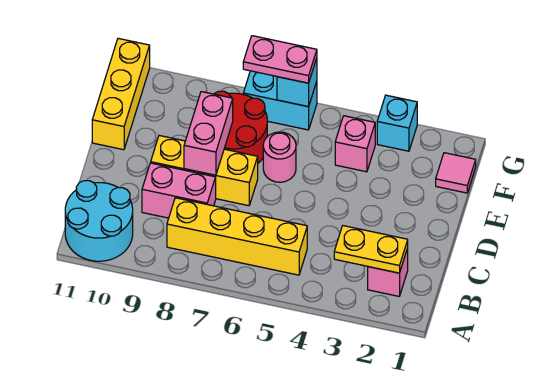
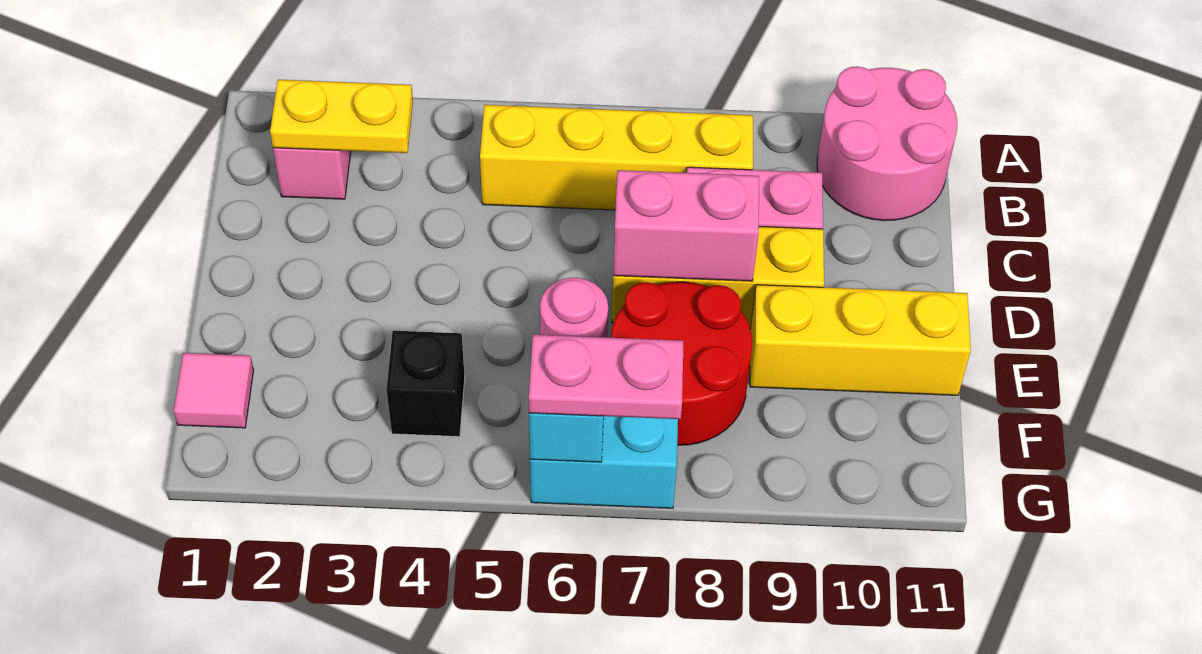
cyan round brick A10:B11 level 1 -> pink round brick A10:B11 level 1
pink brick D8:E8 level 2 -> pink brick D7:D8 level 2
yellow brick E11:G11 level 1 -> yellow brick E9:E11 level 1
pink brick F4 level 1 -> black brick F4 level 1
cyan brick G3 level 1 -> none

